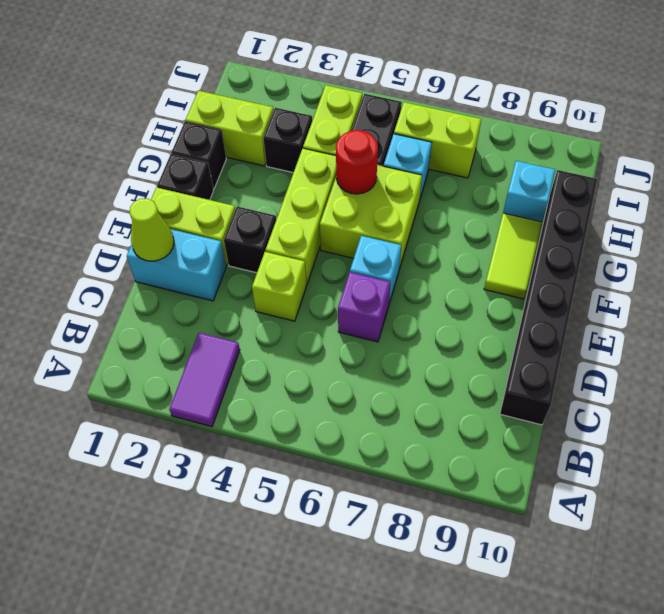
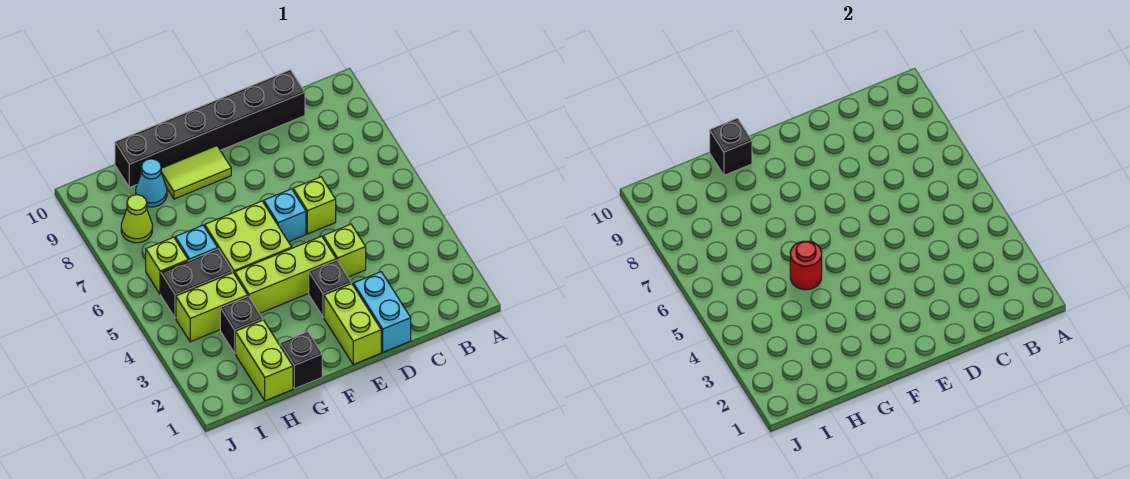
purple tile A3:B3 level 1 -> none
lime cone D1 level 2 -> lime cone I8 level 1
purple brick D6 level 1 -> lime brick D6 level 1
black brick F1 level 1 -> black brick G10 level 2
cyan brick H9 level 1 -> cyan cone H9 level 1
lime brick I6:I7 level 1 -> lime brick I6 level 1

